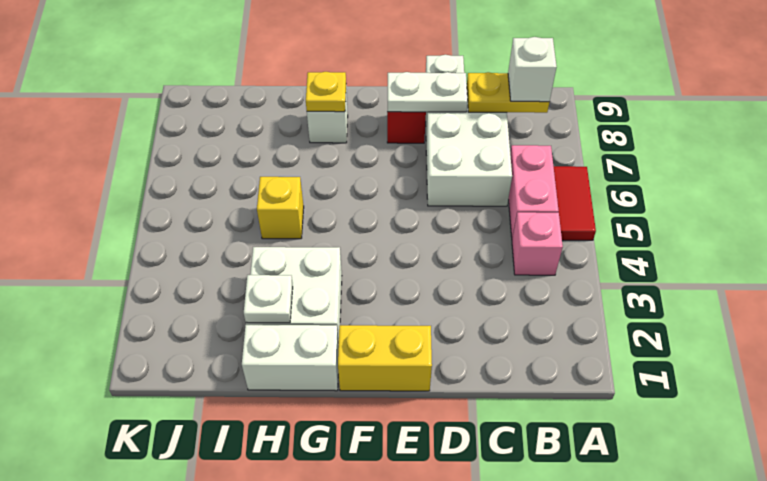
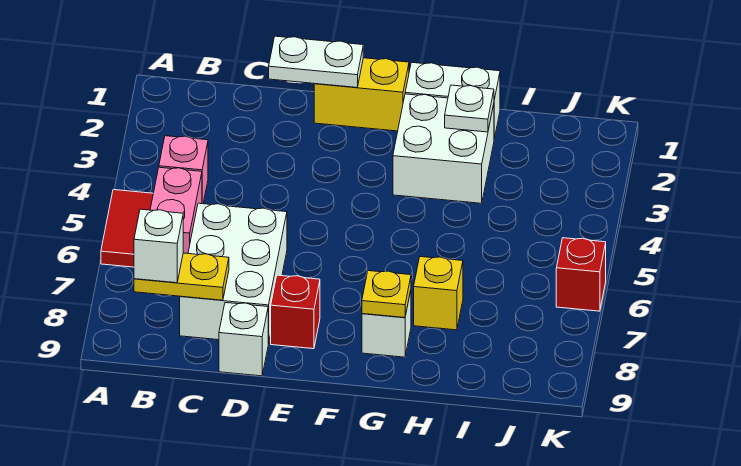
white plate D8:E8 level 2 -> white plate D1:E1 level 2
yellow brick H5 level 1 -> yellow brick H7 level 1
none -> red brick K6 level 1

